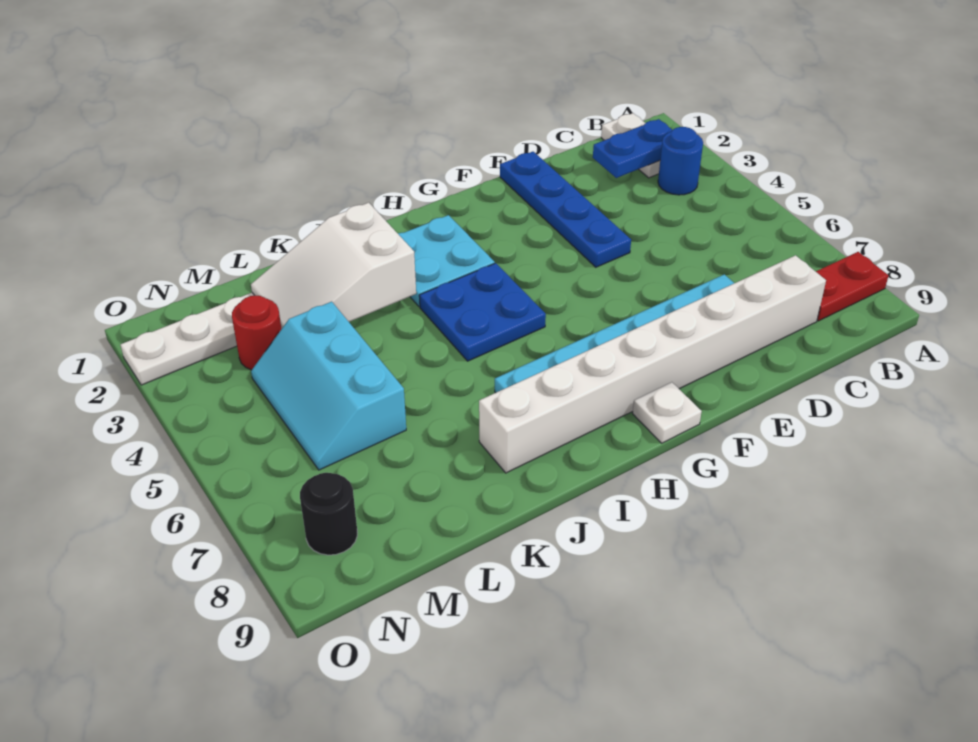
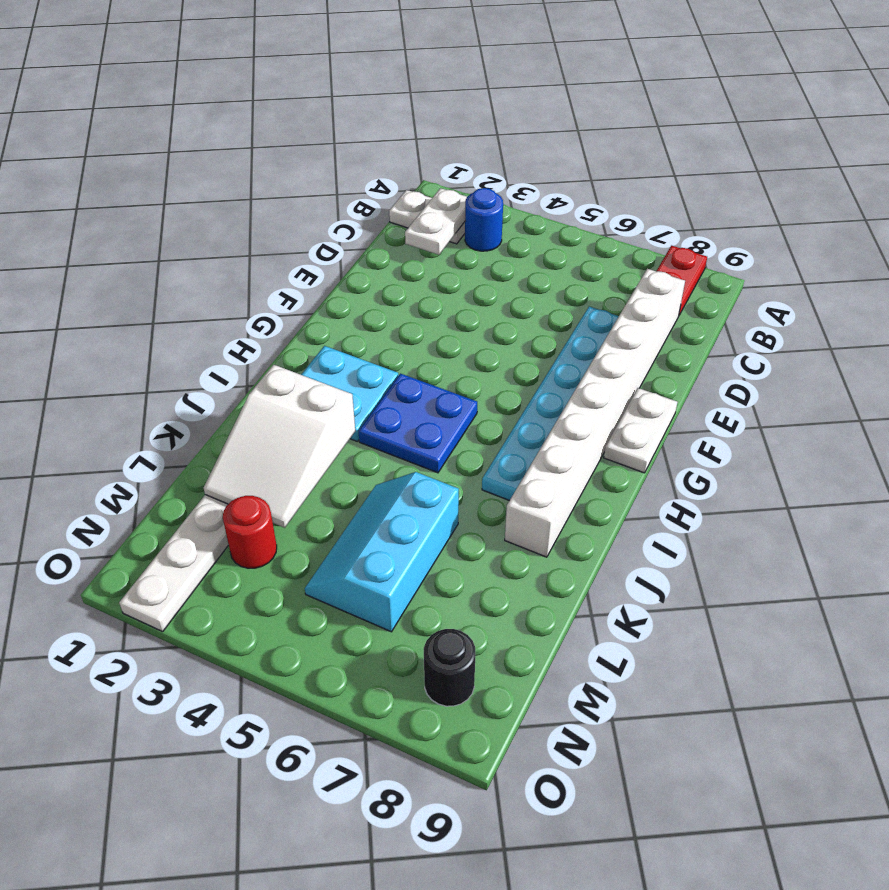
blue plate B2:C2 level 2 -> white plate B2:C2 level 2
blue plate E1:E4 level 1 -> none
white plate G9 level 1 -> white plate F9:G9 level 1
cyan slope L4:M6 level 1 top L -> cyan slope K5:M6 level 1 top 6

